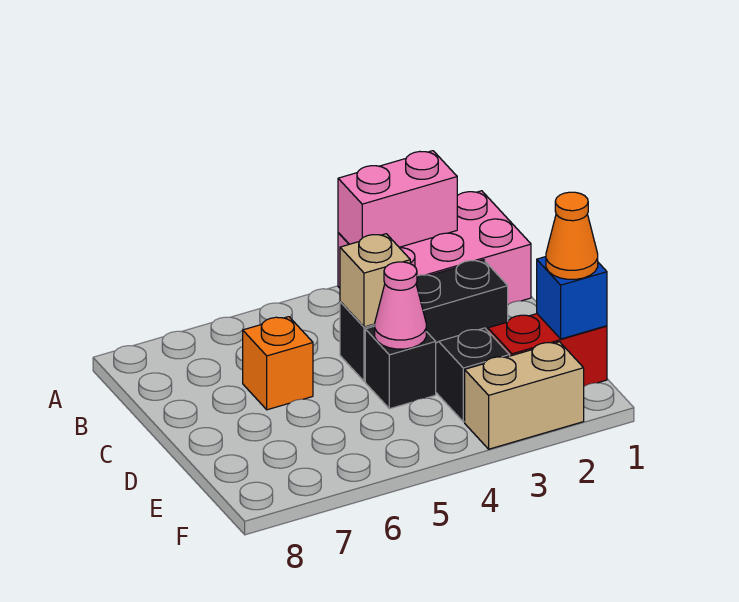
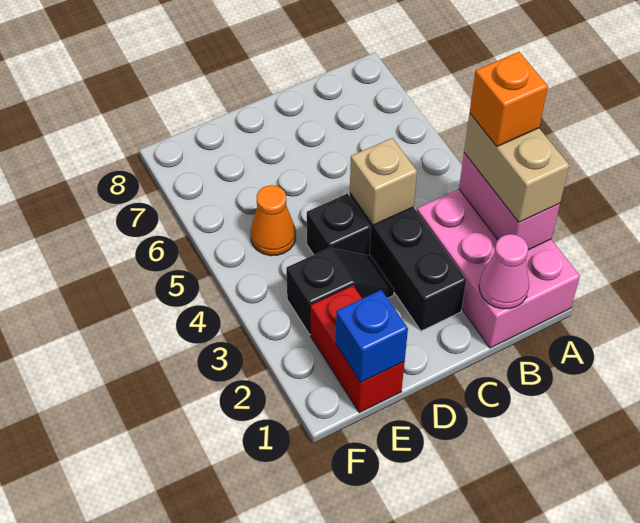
orange brick C6 level 1 -> orange brick A3 level 4
pink cone D4 level 2 -> pink cone B1 level 2
orange cone E1 level 3 -> orange cone E5 level 1
tan brick F2:F3 level 1 -> tan brick A2:A3 level 3

